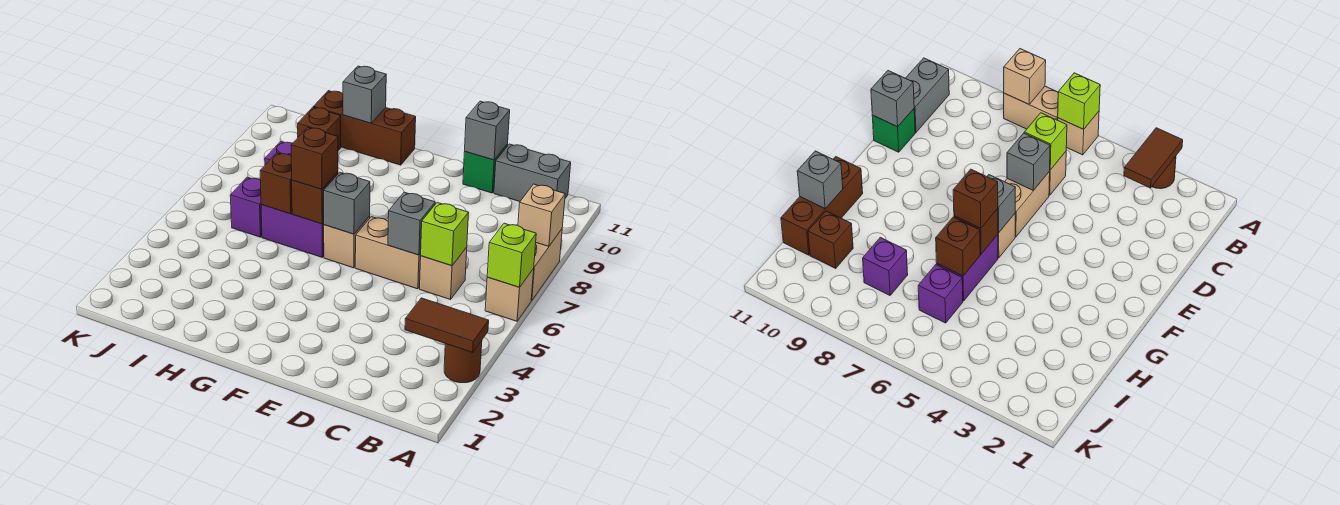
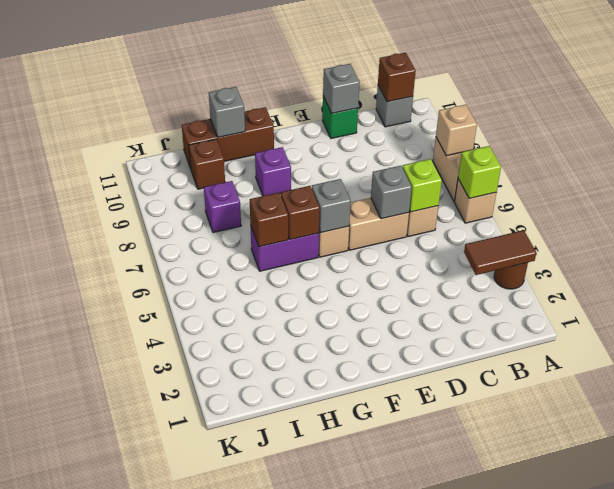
grey brick B11:C11 level 1 -> grey brick B11 level 1
brown brick G6 level 3 -> brown brick B11 level 2
purple brick I6 level 1 -> purple brick G9 level 1

